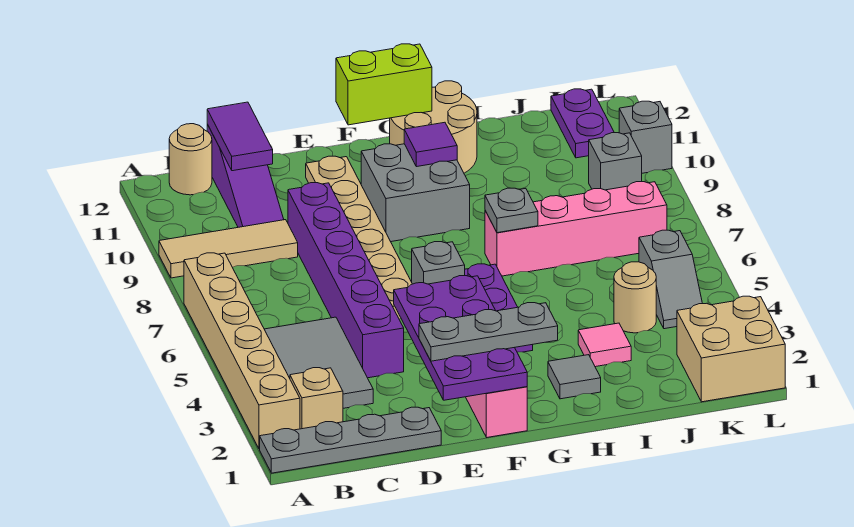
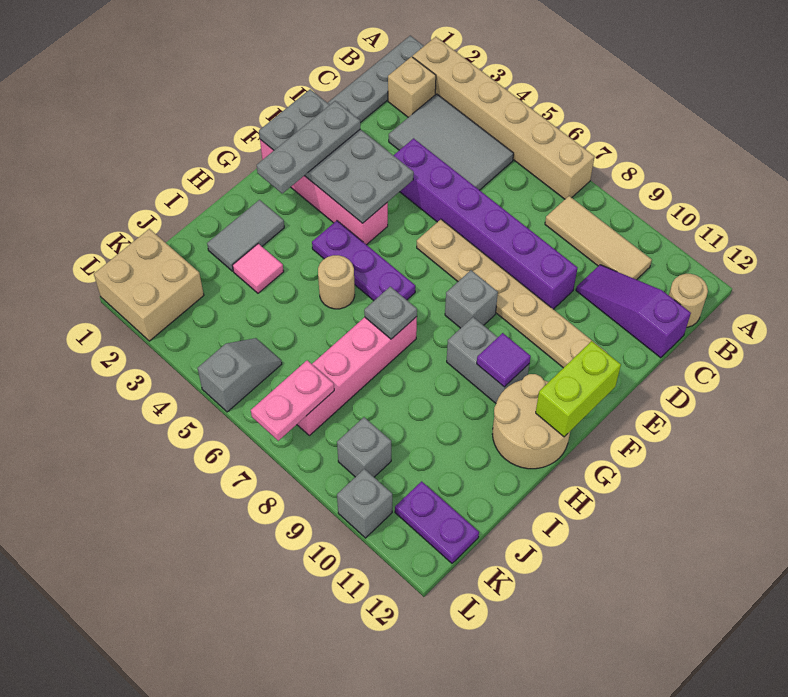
tan tile A9:C9 level 1 -> tan tile B8:B10 level 1
purple tile C11:C12 level 2 -> none
purple plate E1:F4 level 2 -> grey plate E1:F4 level 2
grey brick F6 level 1 -> grey brick F8 level 1
grey brick F9:G10 level 1 -> grey brick G9:G10 level 1
grey tile H2 level 1 -> grey tile H2:I2 level 1
tan round brick J4 level 1 -> tan round brick H5 level 1
grey slope K4:K5 level 1 top 5 -> grey slope K5:L5 level 1 top L
none -> pink plate K7:L7 level 2

